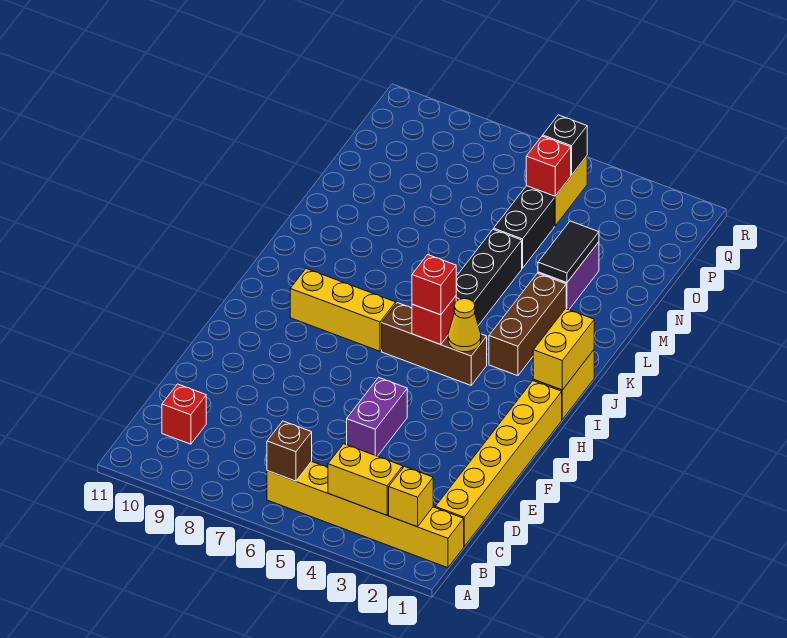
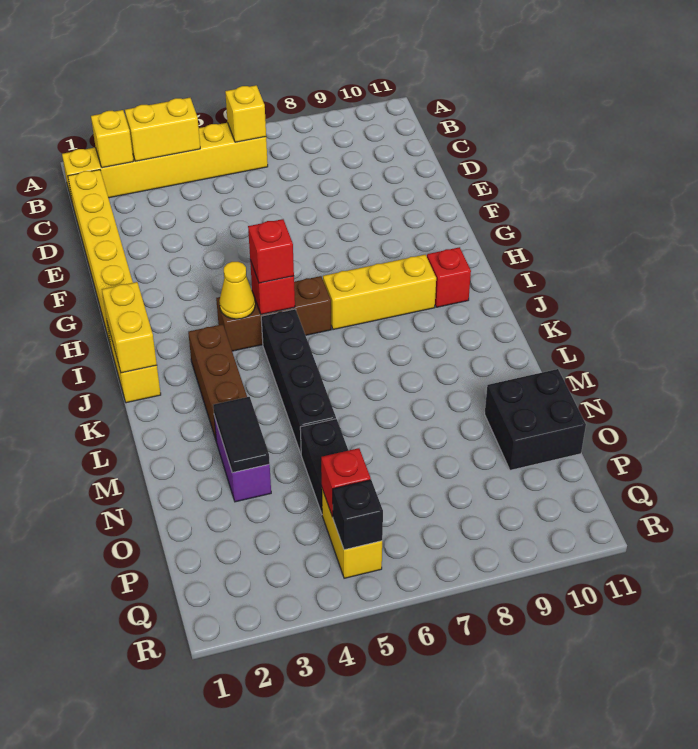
brown brick B6 level 2 -> yellow brick B6 level 2
red brick C10 level 1 -> red brick I10 level 1
purple brick E5:F5 level 1 -> none
none -> black brick N10:O11 level 1

